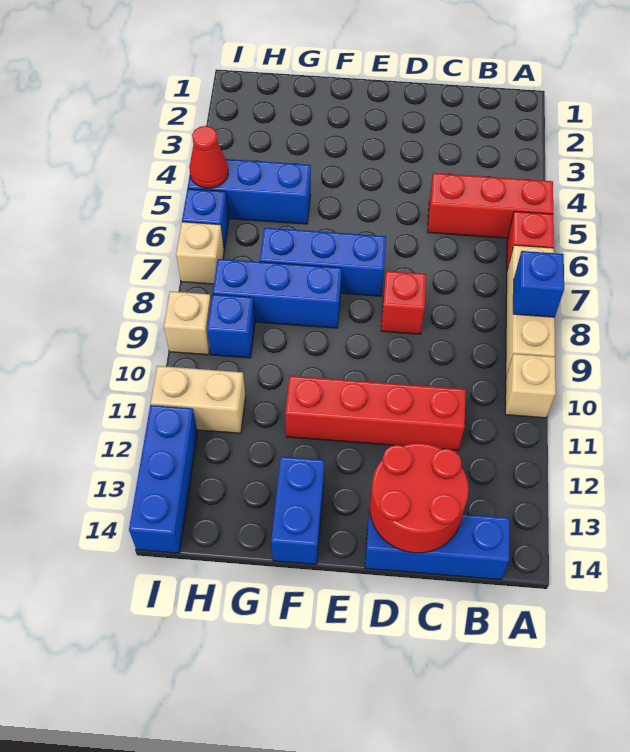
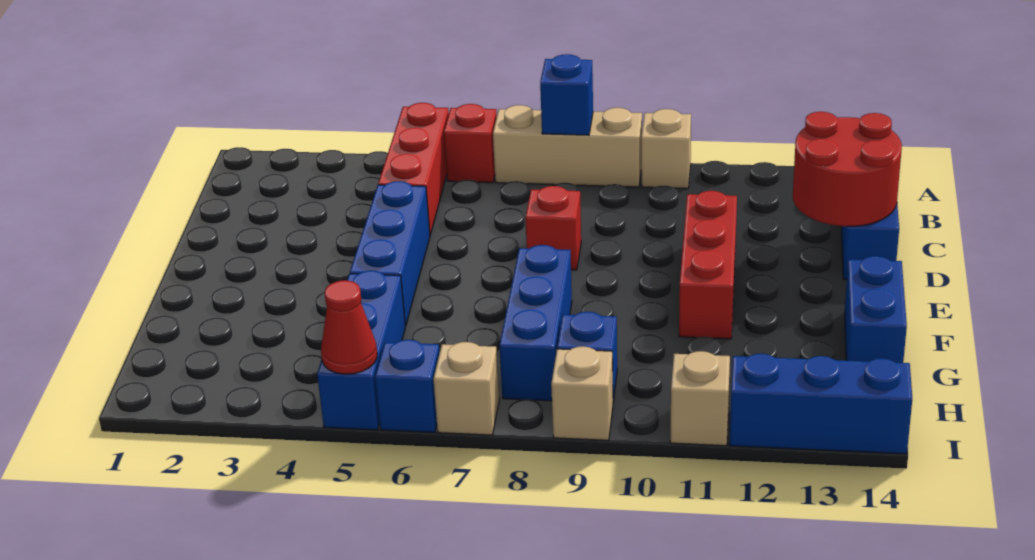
red brick C11:F11 level 1 -> red brick D11:F11 level 1
blue brick E7:G7 level 1 -> blue brick D5:F5 level 1
blue brick F13:F14 level 1 -> blue brick F14:G14 level 1
tan brick H11:I11 level 1 -> tan brick I11 level 1

